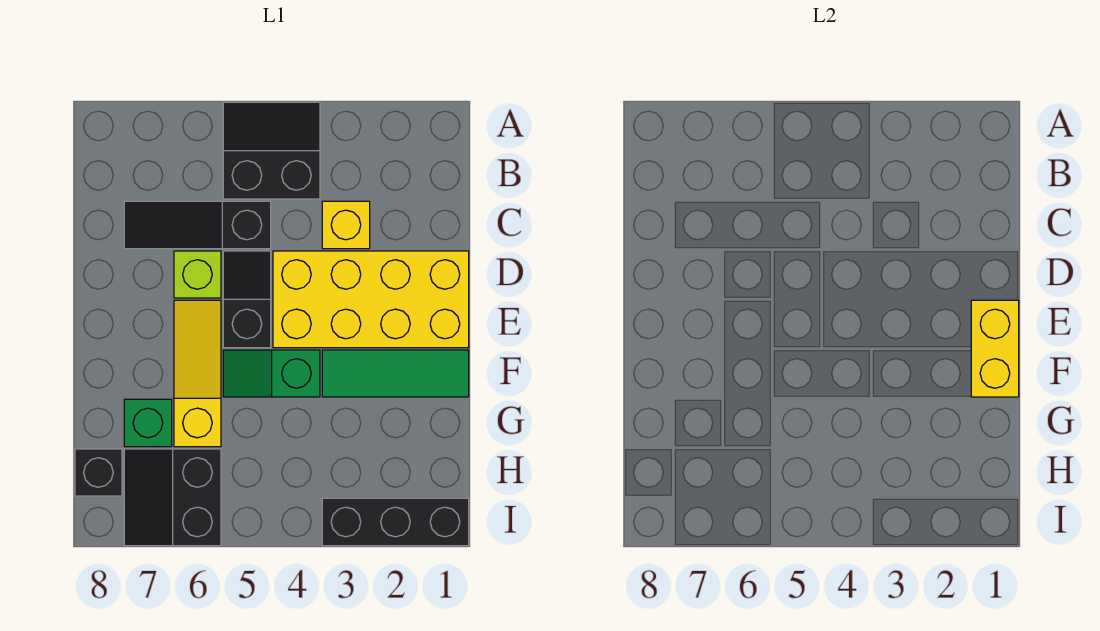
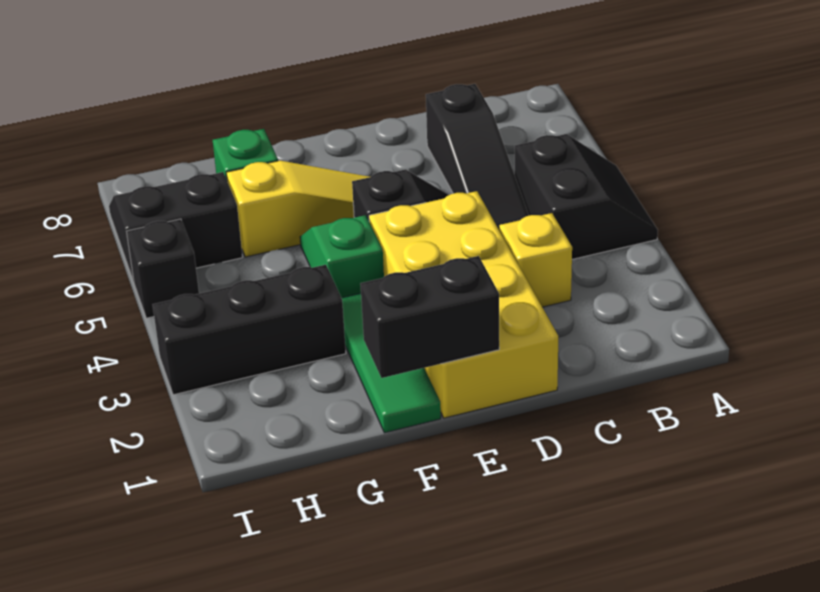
black slope C5:C7 level 1 top 5 -> black slope C5:C7 level 1 top 7
lime brick D6 level 1 -> none
yellow brick E1:F1 level 2 -> black brick E1:F1 level 2
black brick H8 level 1 -> black brick I5 level 1
black brick I1:I3 level 1 -> black brick G3:I3 level 1

